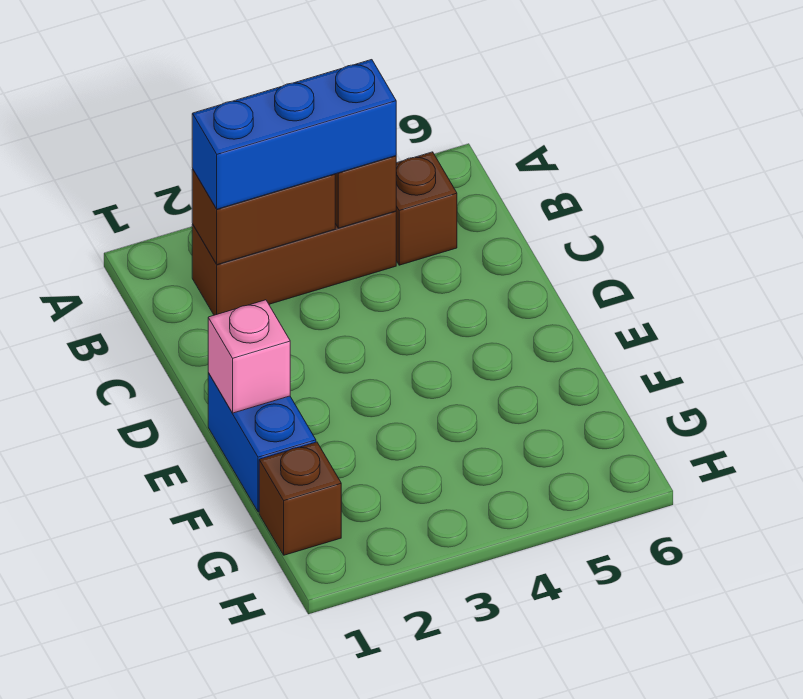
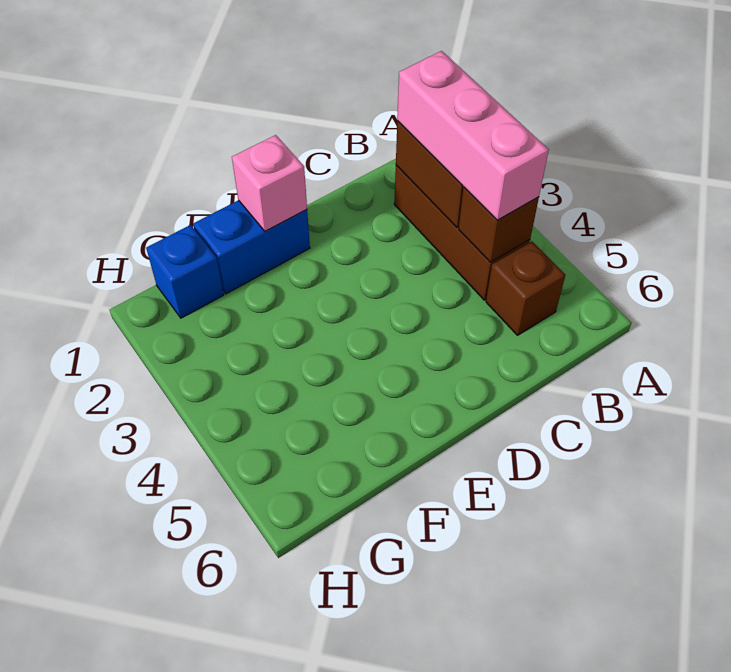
blue brick B2:B4 level 3 -> pink brick B2:B4 level 3
brown brick G1 level 1 -> blue brick G1 level 1

